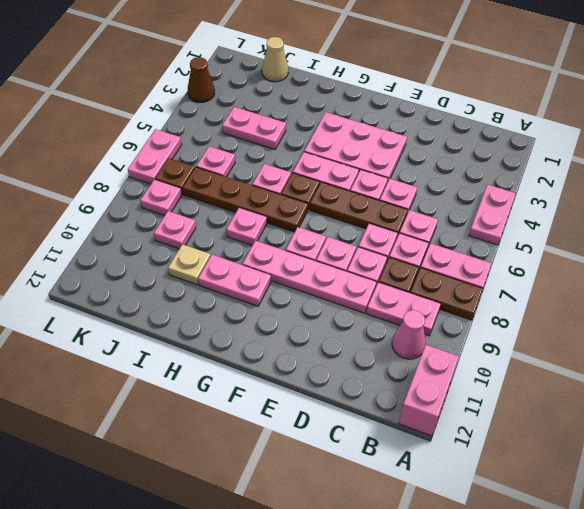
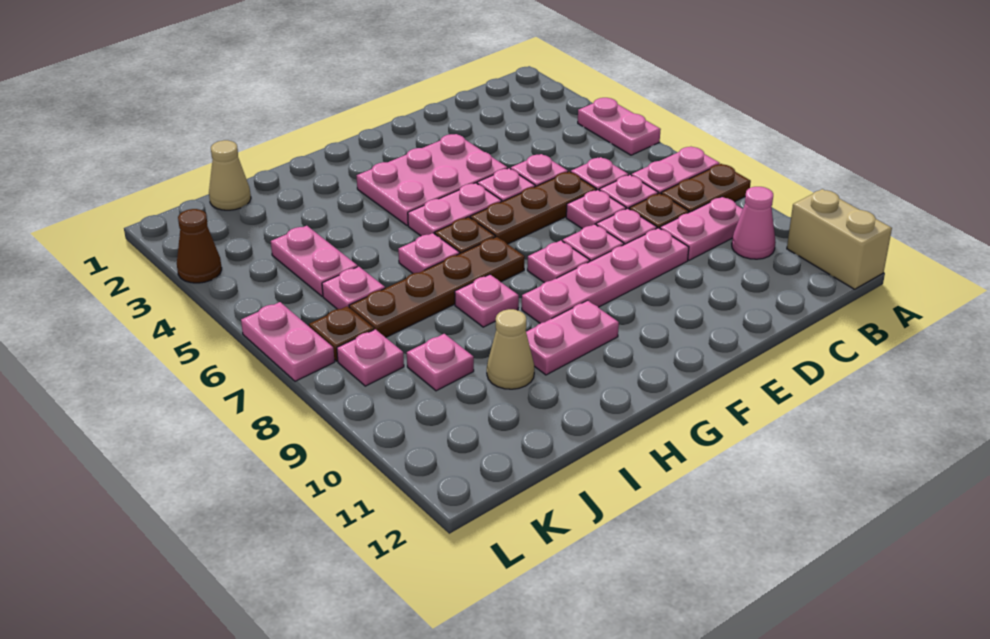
pink brick A11:A12 level 1 -> tan brick A11:A12 level 1
pink plate I4:J4 level 1 -> pink plate J4:J5 level 1
tan plate I10 level 1 -> tan cone I10 level 1

